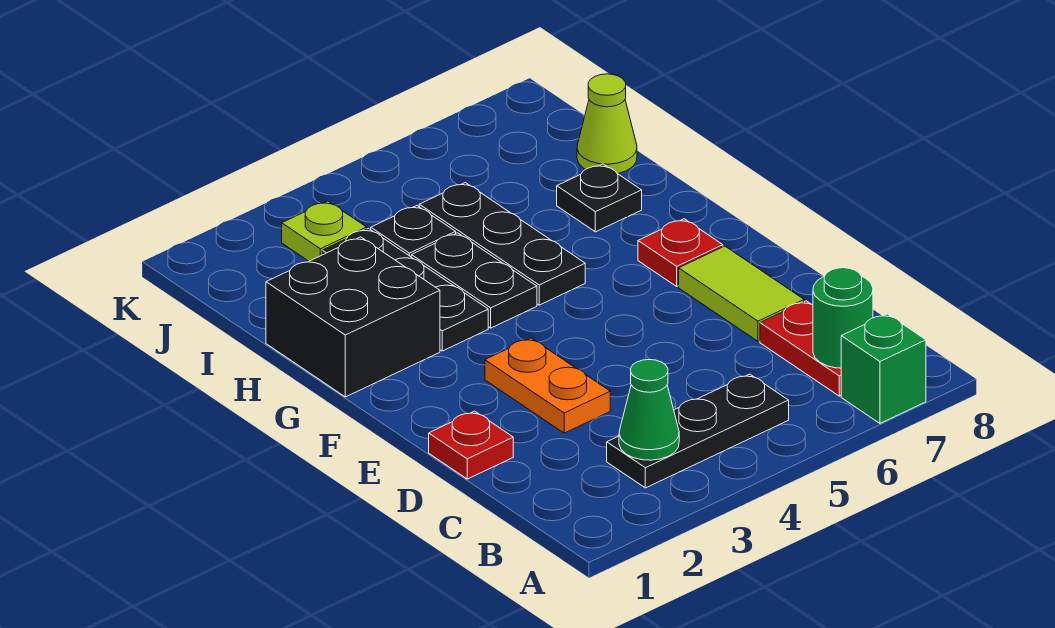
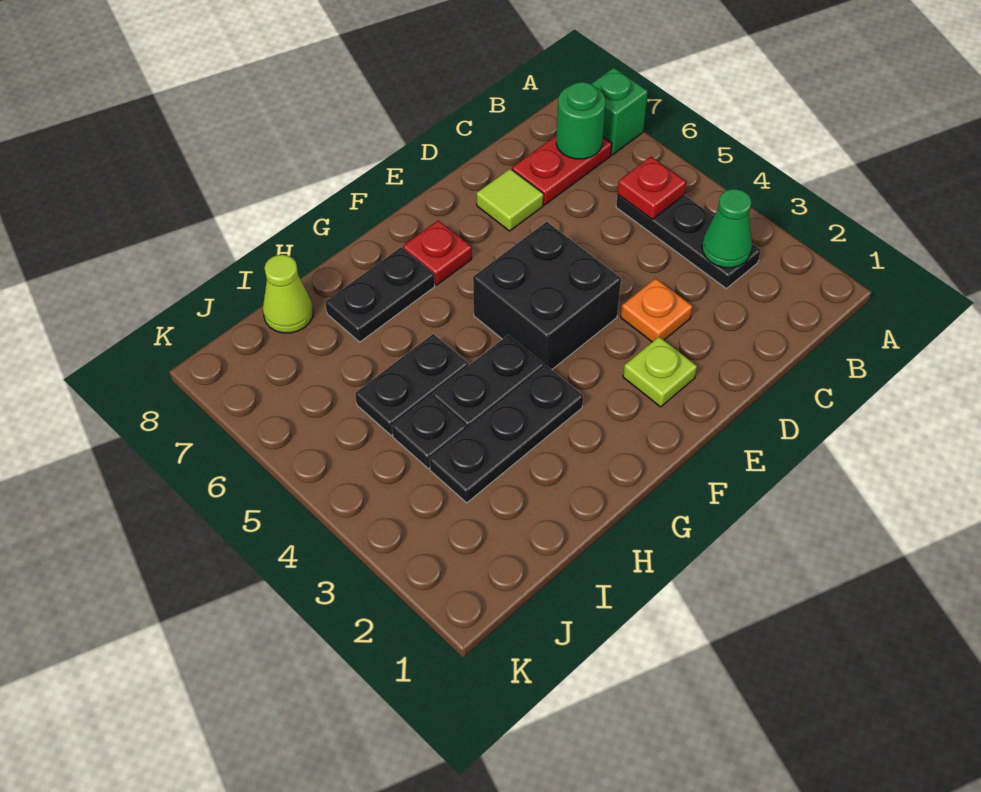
red plate D1 level 1 -> red plate B5 level 2
orange plate D3:E3 level 1 -> orange plate D3 level 1
lime tile D7:E7 level 1 -> lime tile D7 level 1
black brick G1:H2 level 1 -> black brick E4:F5 level 1
black plate G5:I5 level 1 -> black plate H5:I5 level 1
black plate H7 level 1 -> black plate G7:H7 level 1
lime plate J3 level 1 -> lime plate E2 level 1

